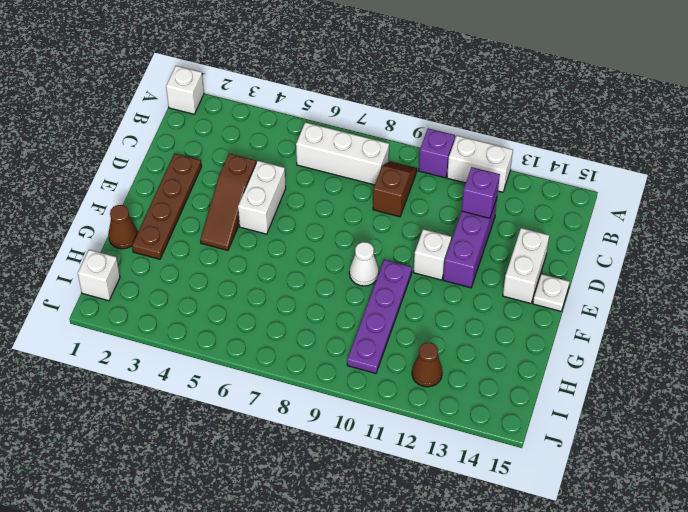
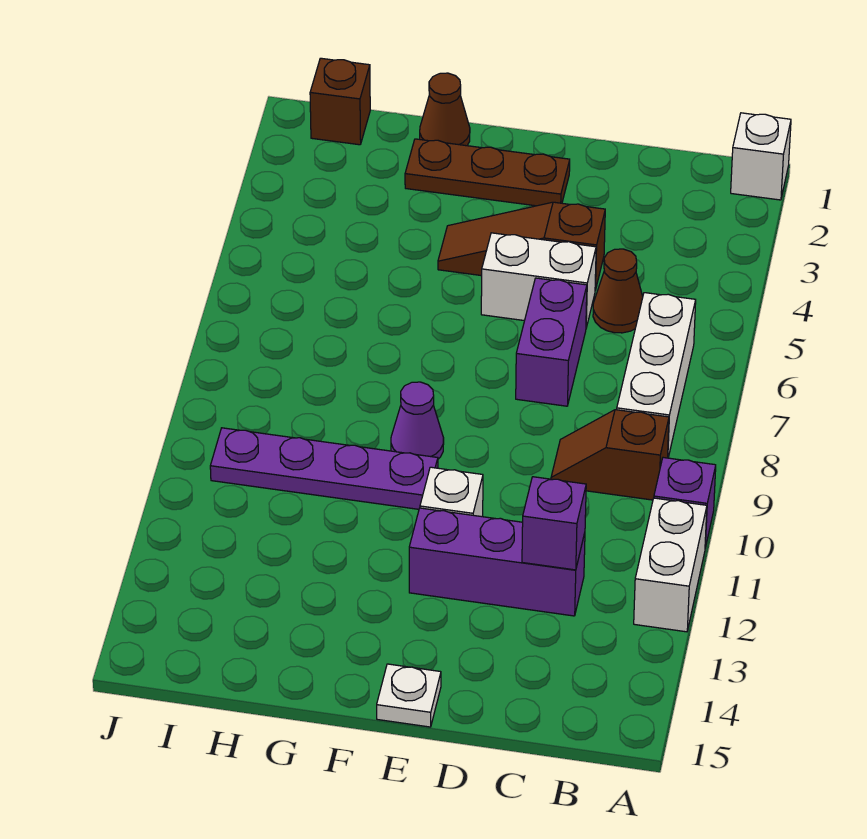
brown slope B9:C9 level 1 top C -> brown slope B9:C9 level 1 top B
brown plate D2:G2 level 1 -> brown plate E2:G2 level 1
none -> purple brick D6:D7 level 1
white brick D14:E14 level 1 -> none
white cone F9 level 1 -> purple cone F9 level 1
white brick I1 level 1 -> brown brick I1 level 1
brown cone I12 level 1 -> brown cone C5 level 1

